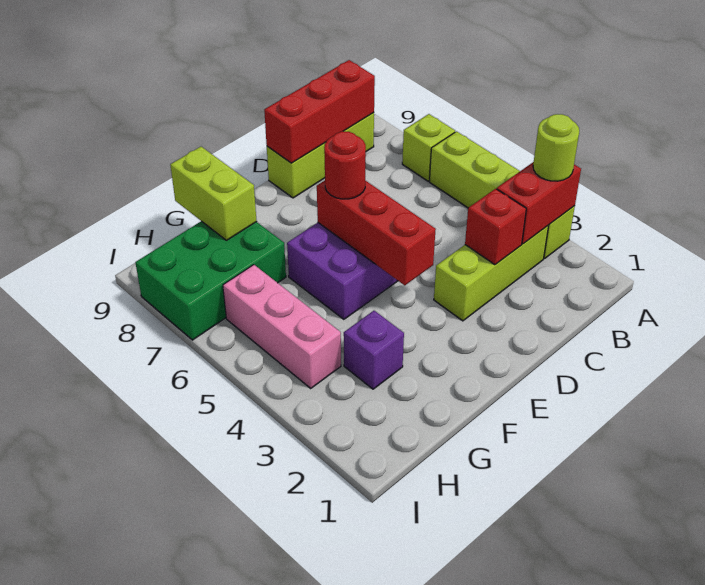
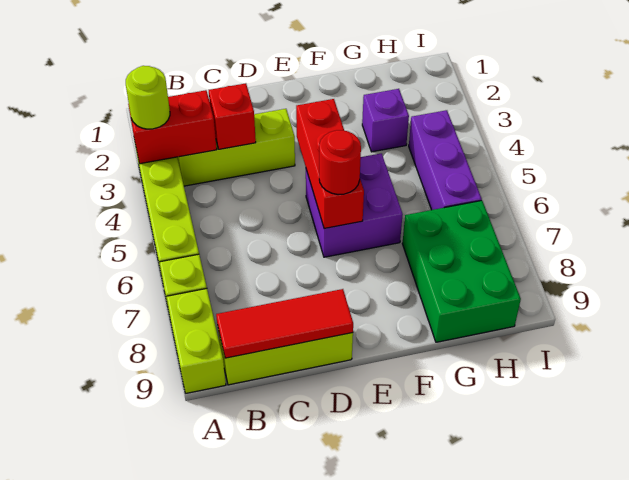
red brick B9:D9 level 2 -> red tile B9:D9 level 2
green brick G7:I8 level 1 -> green brick G7:H9 level 1
lime brick G8:G9 level 2 -> lime brick A8:A9 level 1
pink brick H4:H6 level 1 -> purple brick H4:H6 level 1

